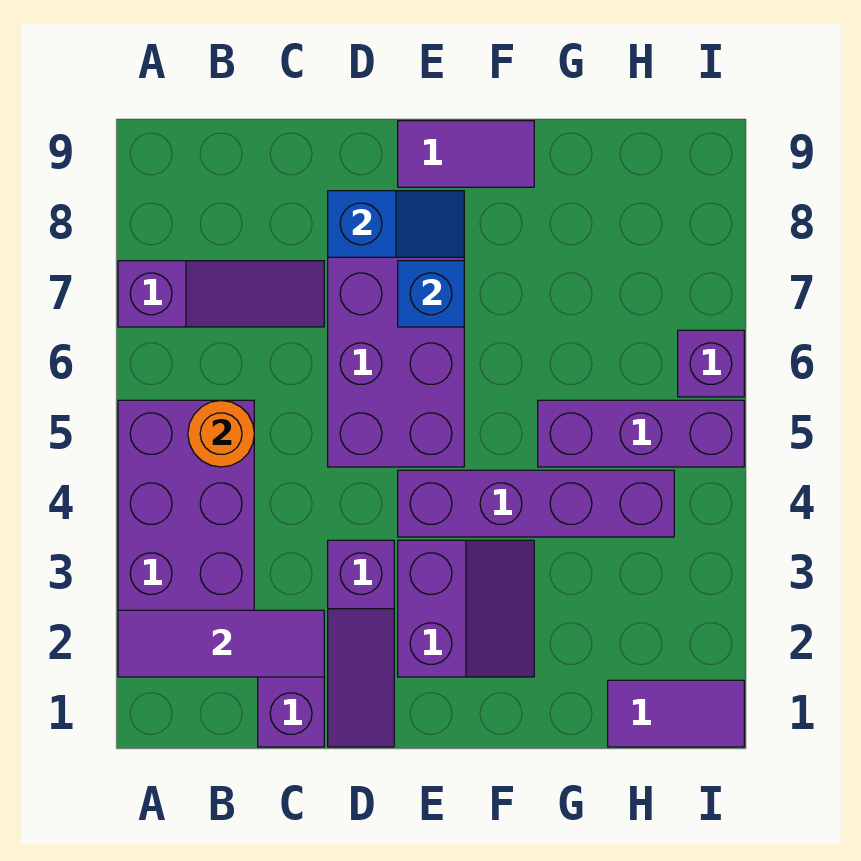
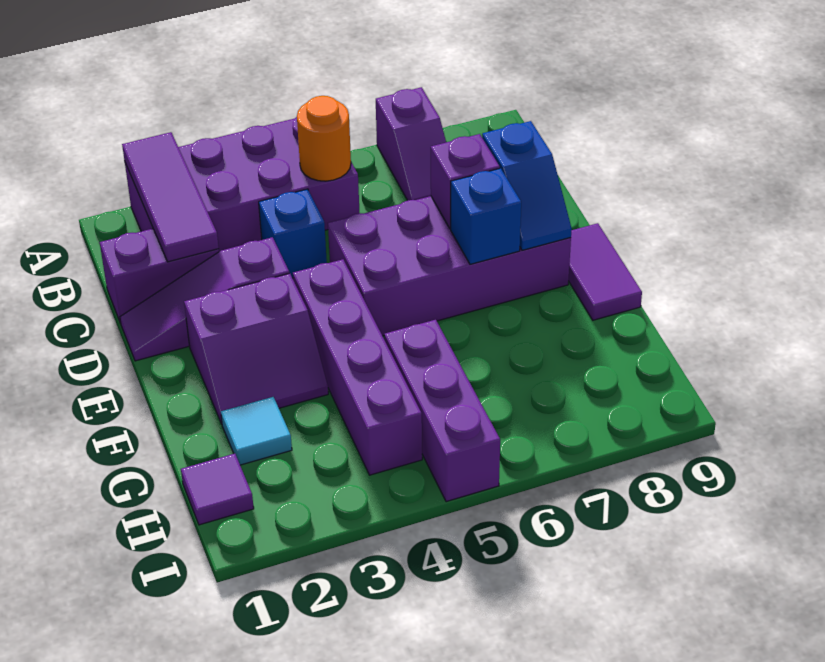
purple slope A7:C7 level 1 top A -> purple slope A7:B7 level 1 top A
none -> blue brick C4 level 1
none -> cyan tile G2 level 1
purple tile H1:I1 level 1 -> purple tile H1 level 1
purple brick I6 level 1 -> purple brick D7 level 2

